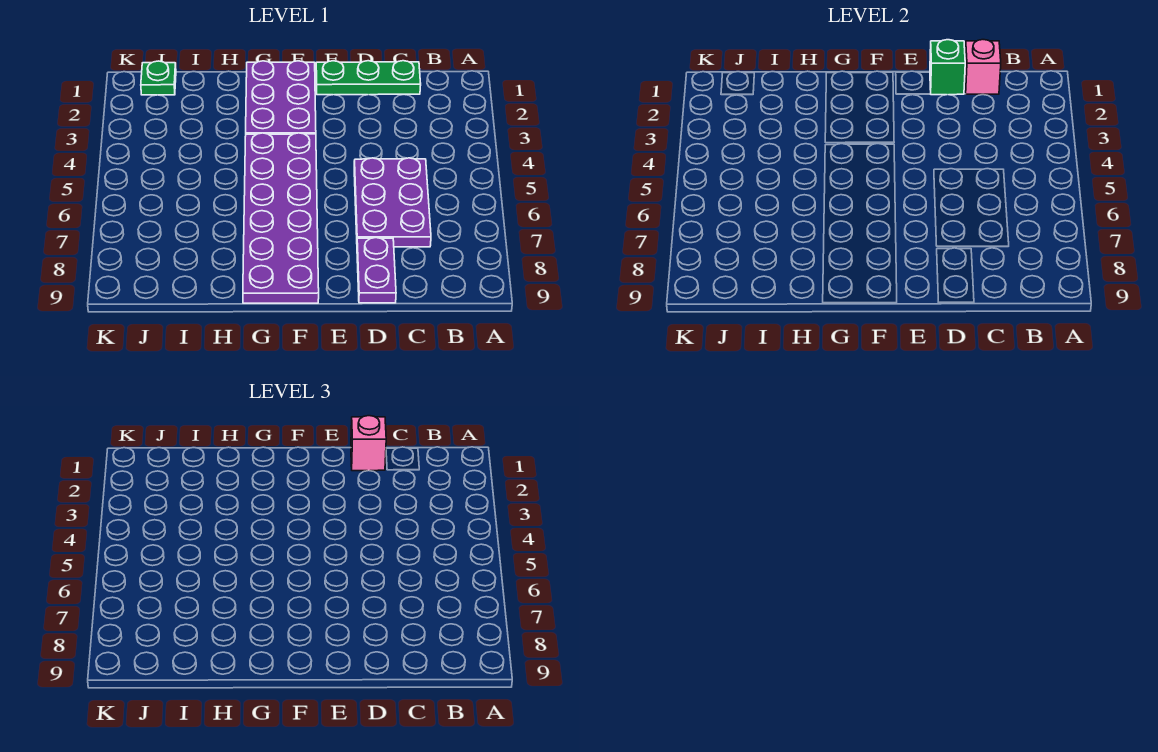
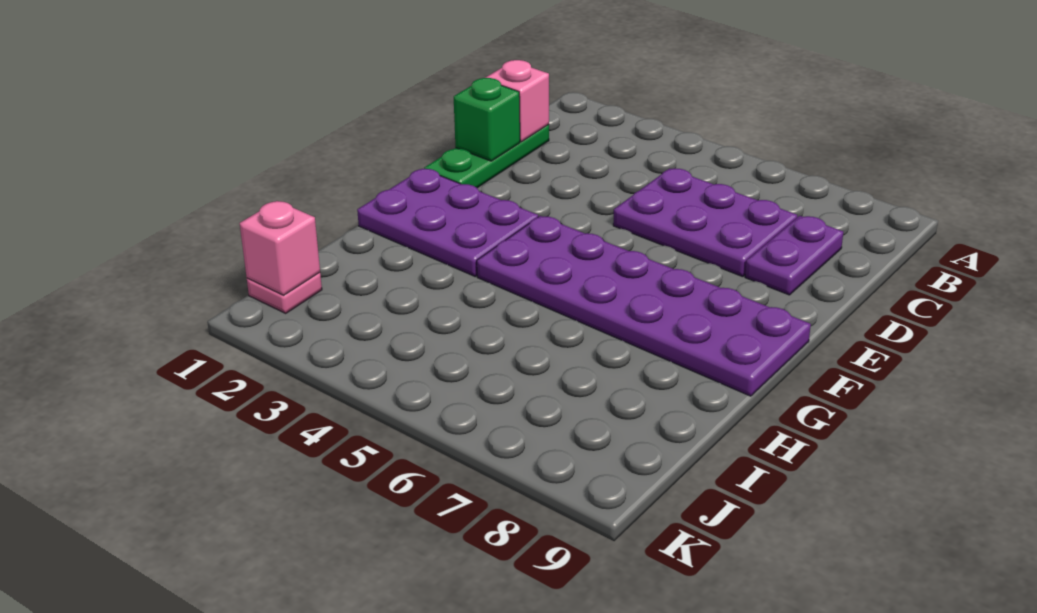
pink brick D1 level 3 -> pink brick J1 level 2
purple plate D8:D9 level 1 -> purple plate C8:D8 level 1
green plate J1 level 1 -> pink plate J1 level 1

